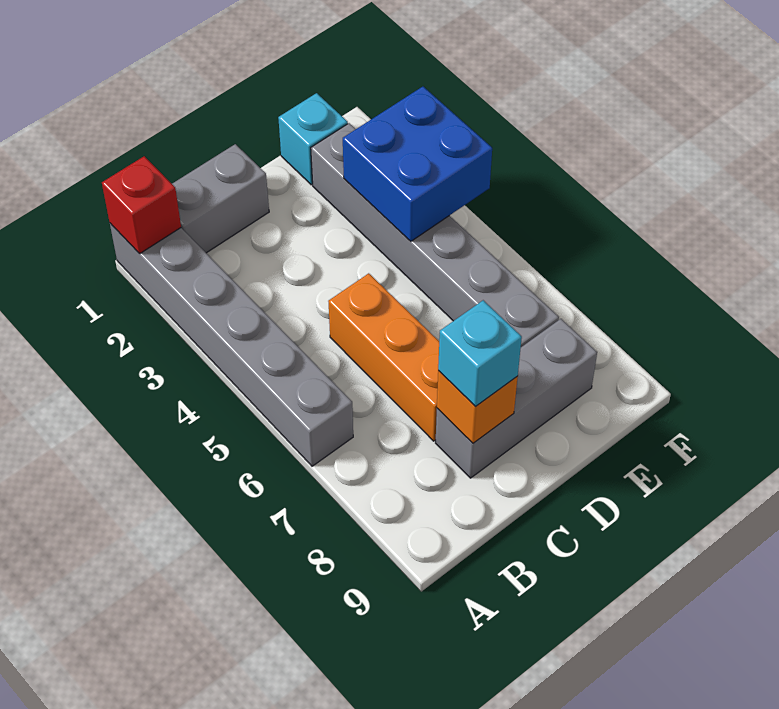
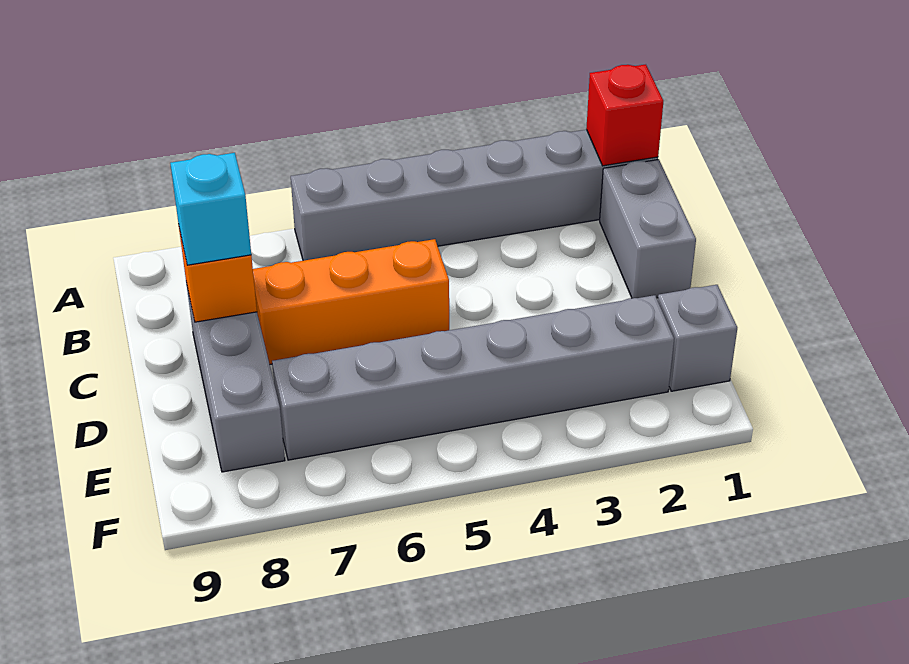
cyan brick E1 level 1 -> grey brick E1 level 1
blue brick E3:F4 level 2 -> none

